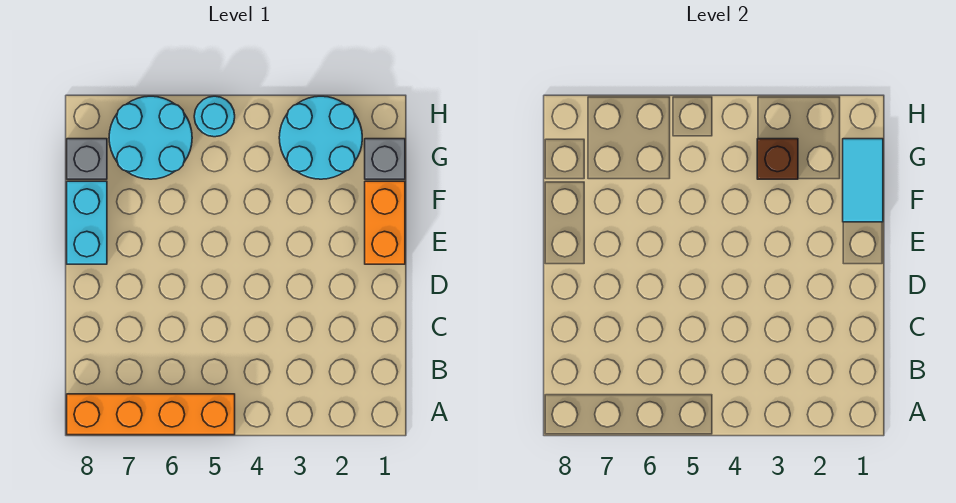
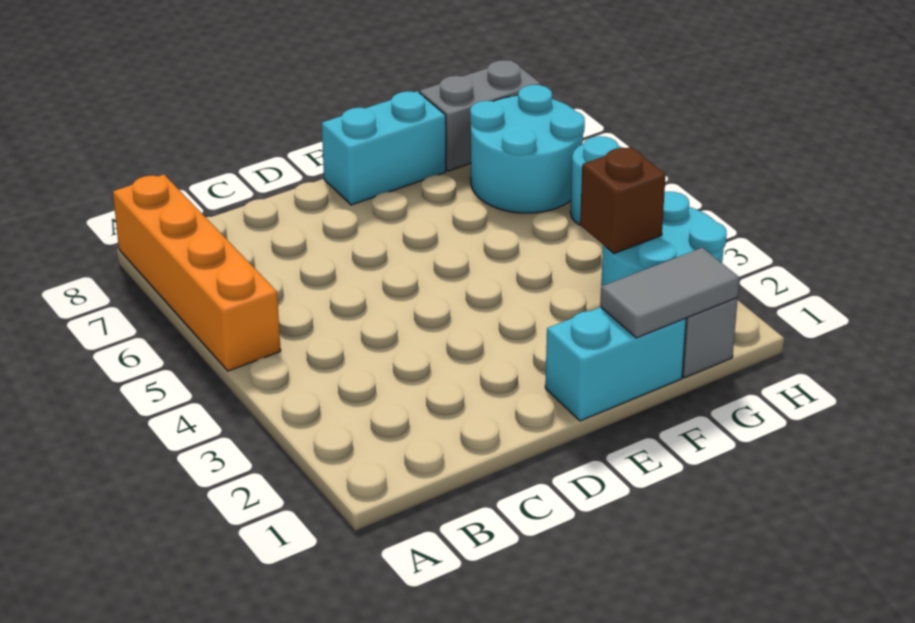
orange brick E1:F1 level 1 -> cyan brick E1:F1 level 1
cyan tile F1:G1 level 2 -> grey tile F1:G1 level 2
grey brick G8 level 1 -> grey brick G8:H8 level 1

